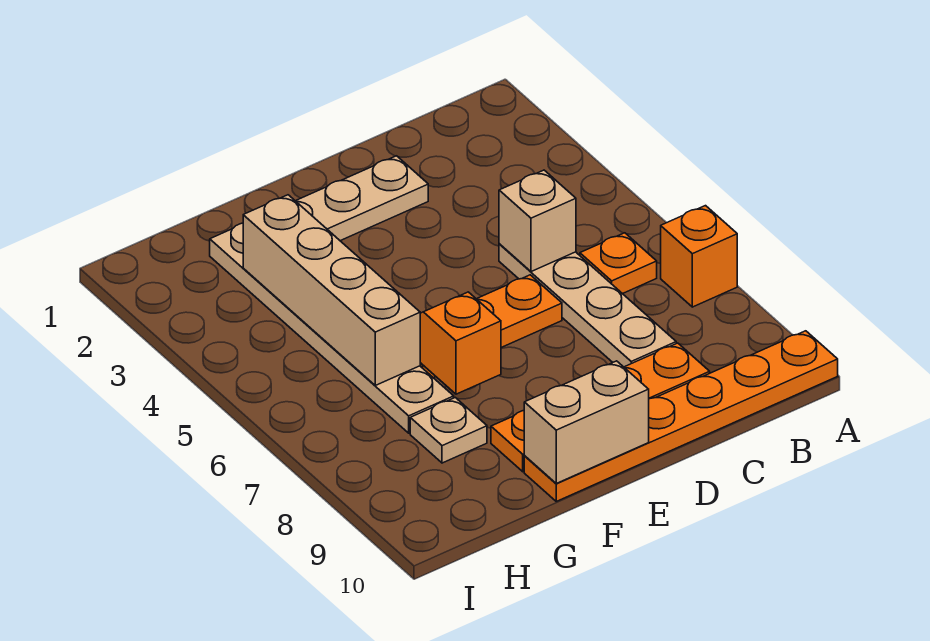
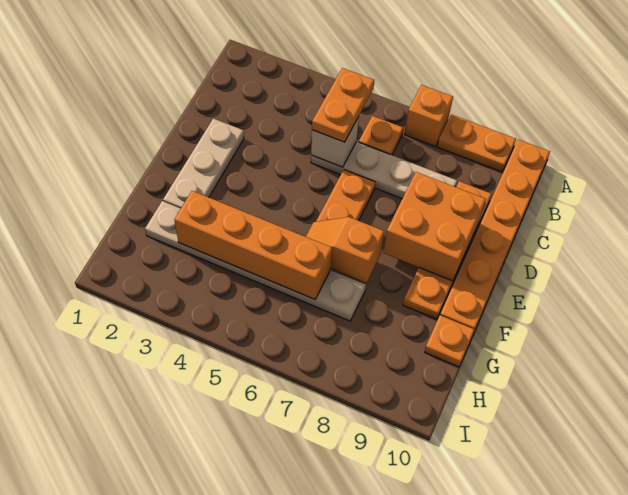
none -> orange plate A8:A9 level 1
none -> orange plate B5:C5 level 3
none -> orange brick D8:E9 level 2
tan brick E10:F10 level 2 -> none
tan brick G3:G6 level 2 -> orange brick G3:G6 level 2
tan plate G8 level 1 -> none
none -> orange plate G10 level 1

